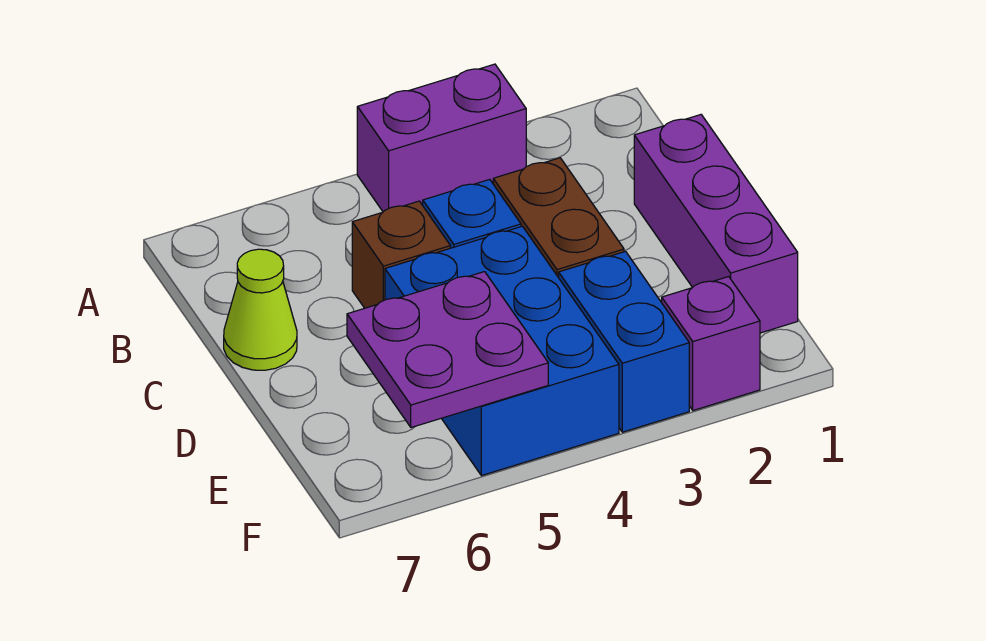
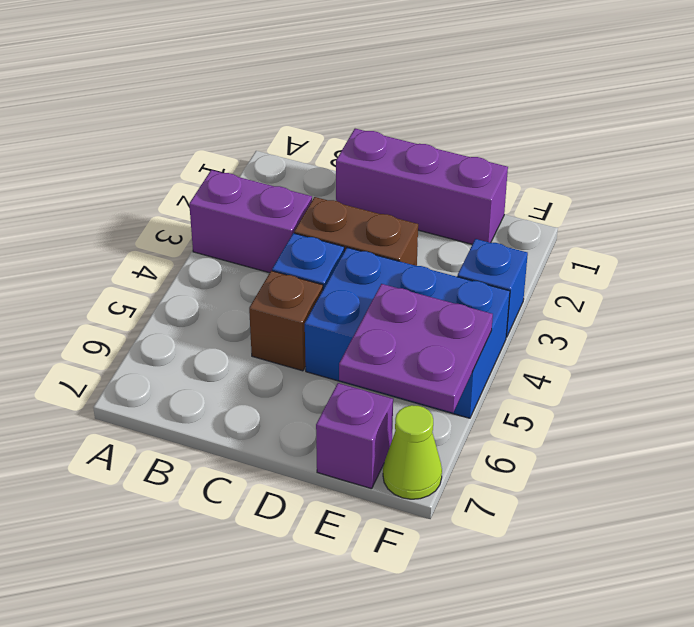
purple brick A3:A4 level 1 -> purple brick A3:B3 level 1
lime cone C7 level 1 -> lime cone F7 level 1
blue brick E3:F3 level 1 -> blue brick F3 level 1
purple brick F2 level 1 -> purple brick E7 level 1

